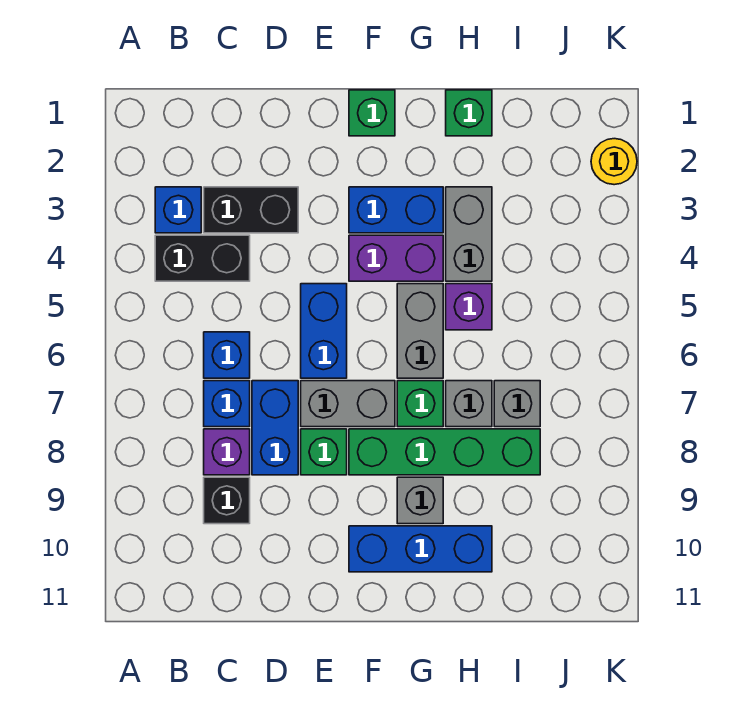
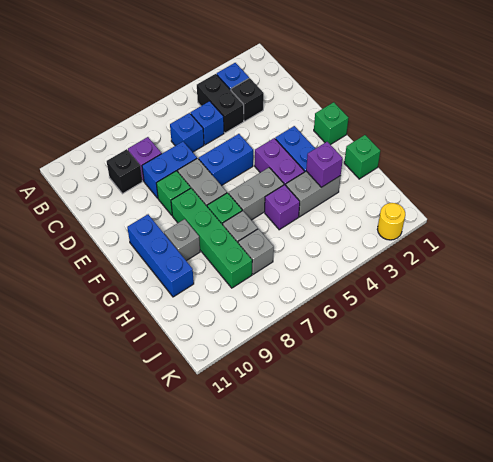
black brick C3:D3 level 1 -> black brick C3 level 1
blue brick C7 level 1 -> blue brick C5 level 1
none -> purple brick H3 level 2

